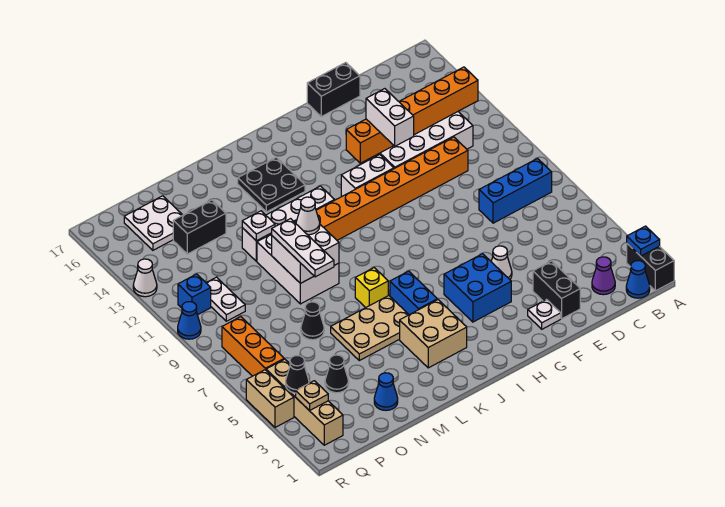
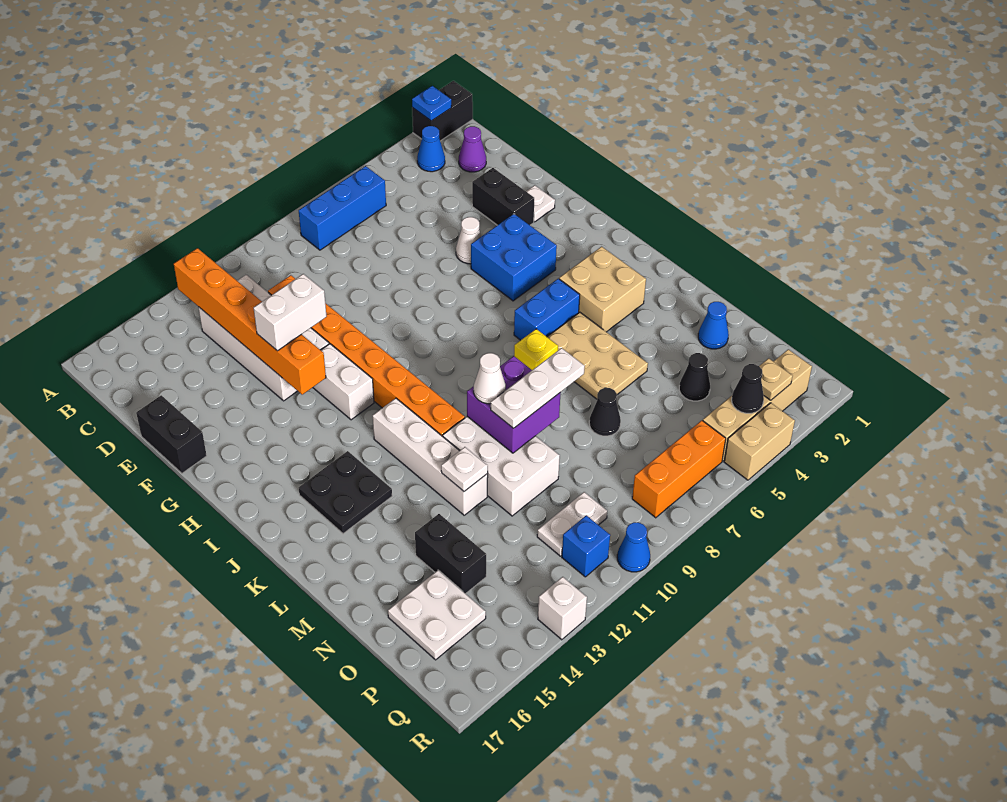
blue cone B1 level 1 -> blue cone B3 level 1
blue brick B8:D8 level 1 -> blue brick B6:B8 level 1
black brick E2:E3 level 1 -> black brick E3:F3 level 1
white brick L9:M11 level 1 -> white brick L10:N11 level 1
white brick L9:M10 level 2 -> purple brick L9:M10 level 2
white cone R13 level 1 -> white brick R13 level 1

